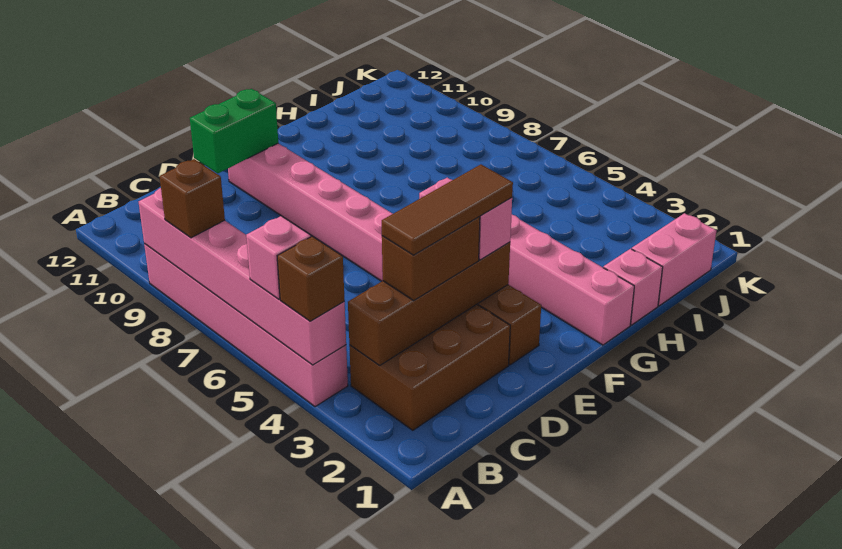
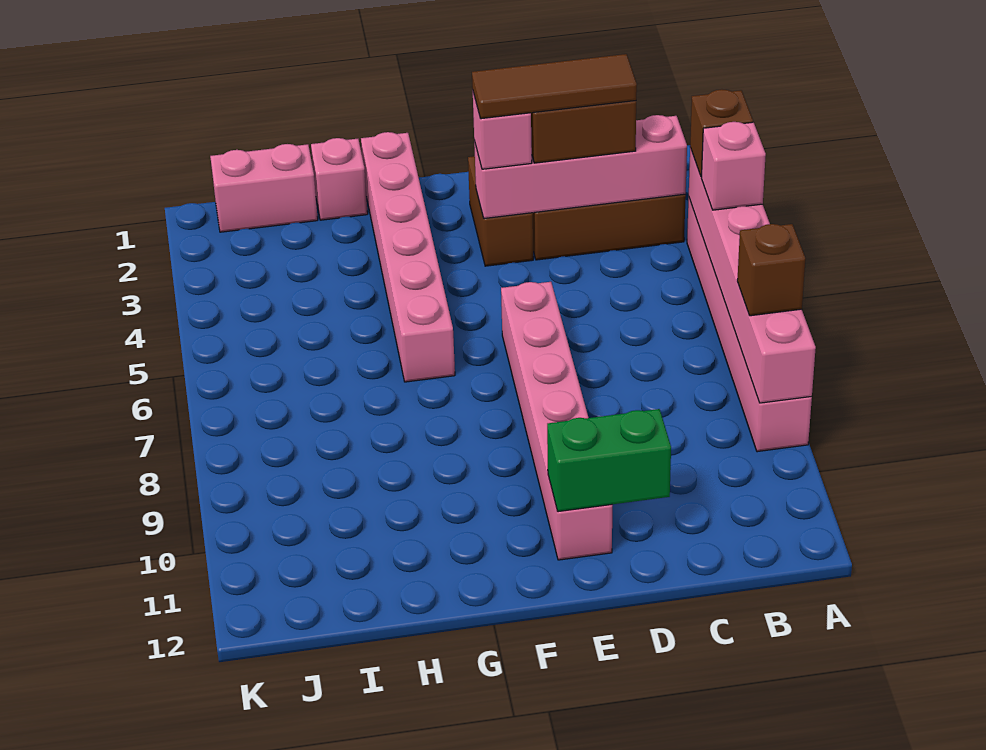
brown brick B3:E3 level 2 -> pink brick B3:E3 level 2

